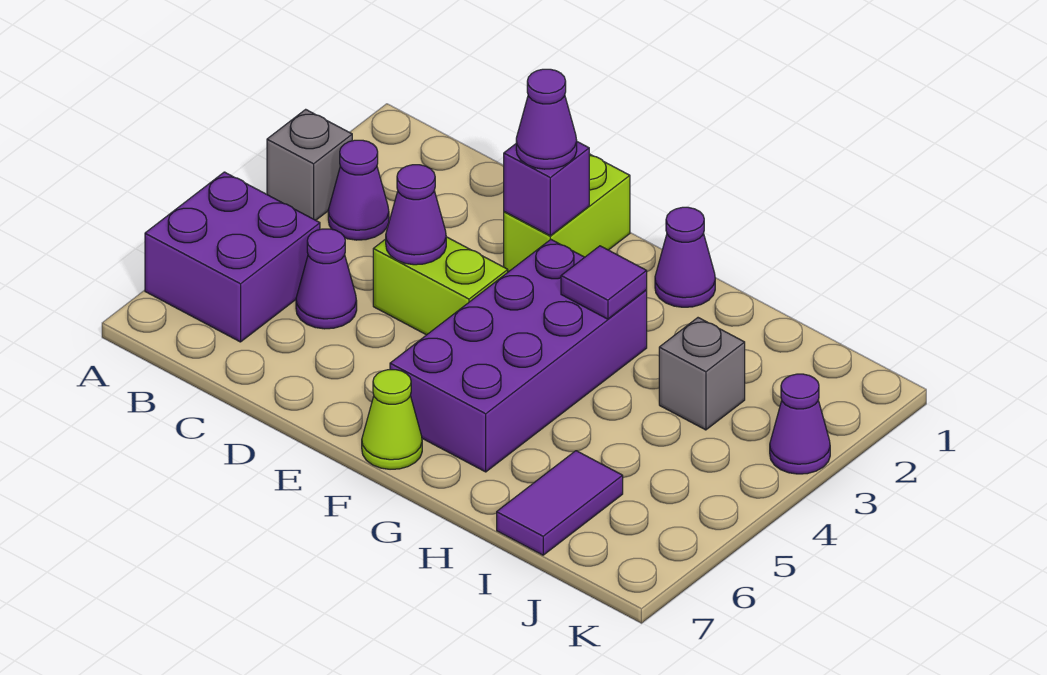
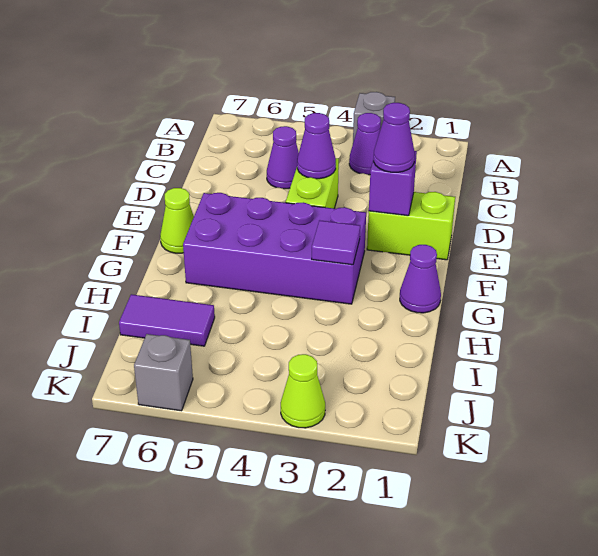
purple brick A5:B6 level 1 -> none
grey brick I3 level 1 -> grey brick K6 level 1
purple cone K3 level 1 -> lime cone K3 level 1

